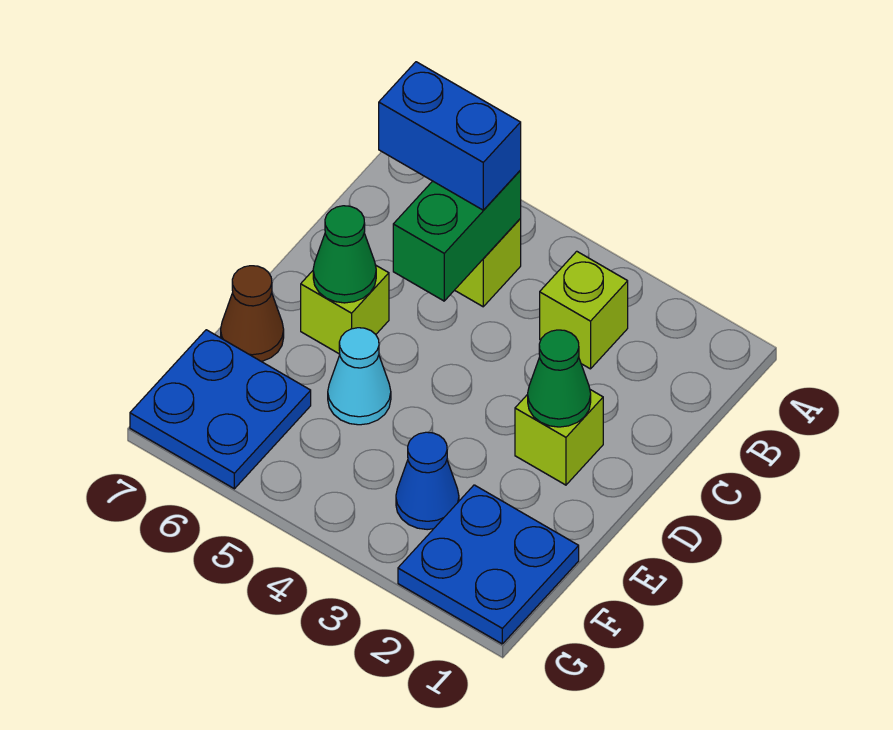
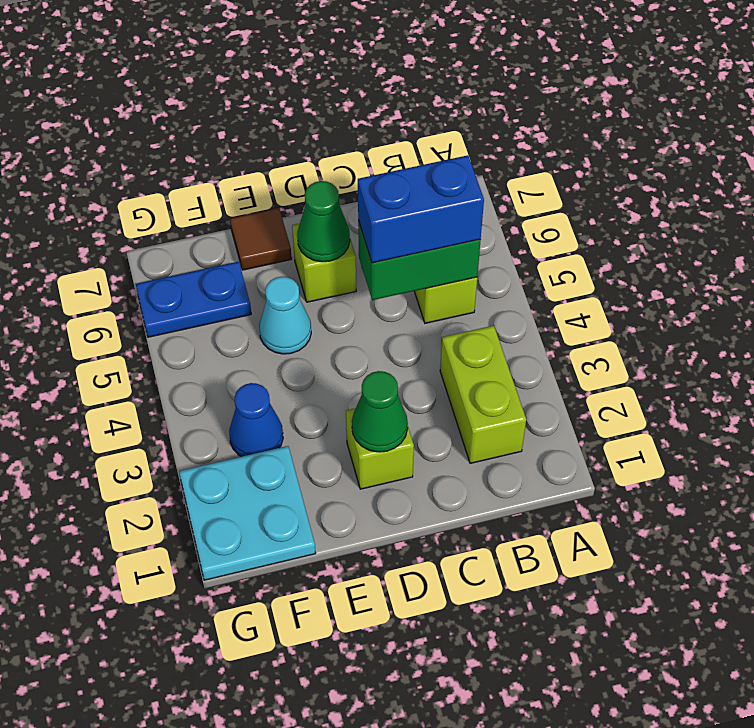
lime brick B3 level 1 -> lime brick B2:B3 level 1
blue brick B5:B6 level 3 -> blue brick B5:C5 level 3
brown cone E7 level 1 -> brown tile E7 level 1
blue plate F1:G2 level 1 -> cyan plate F1:G2 level 1
blue plate F6:G7 level 1 -> blue plate F6:G6 level 1

